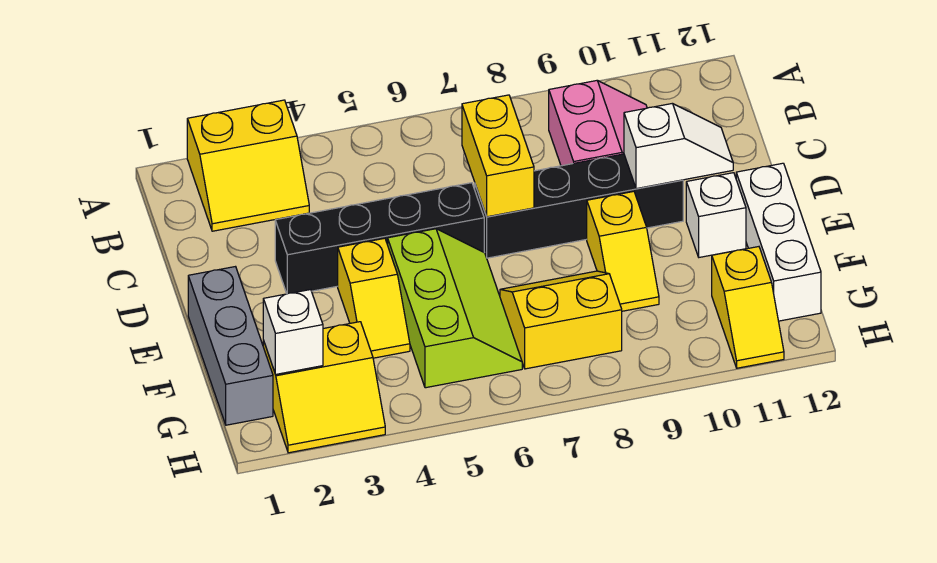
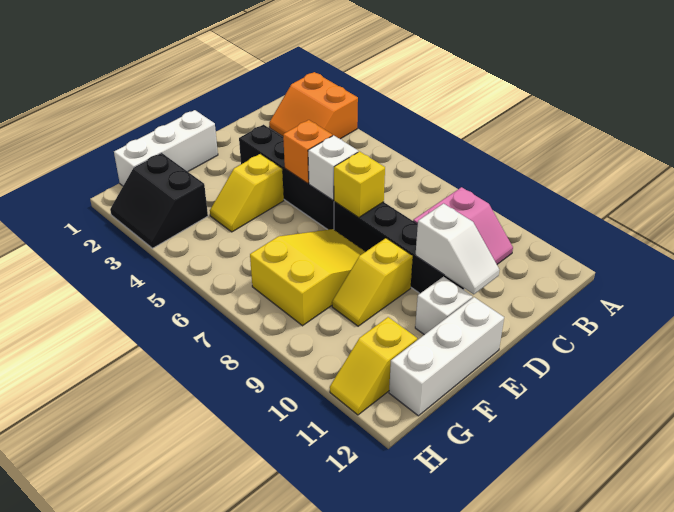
yellow slope A2:B3 level 1 top A -> orange slope A2:B3 level 1 top A
yellow brick C7:D7 level 2 -> yellow brick D7 level 2
none -> orange brick D5 level 2
grey brick E1:G1 level 1 -> white brick E1:G1 level 1
lime slope E5:G6 level 1 top 5 -> none
yellow slope F7:G8 level 1 top G -> yellow slope E7:G8 level 1 top G
yellow slope G2:H3 level 1 top G -> black slope G2:H3 level 1 top G
white brick G2 level 2 -> white brick D6 level 2

